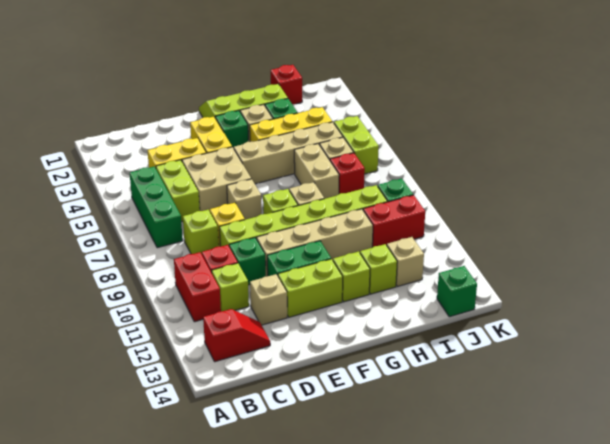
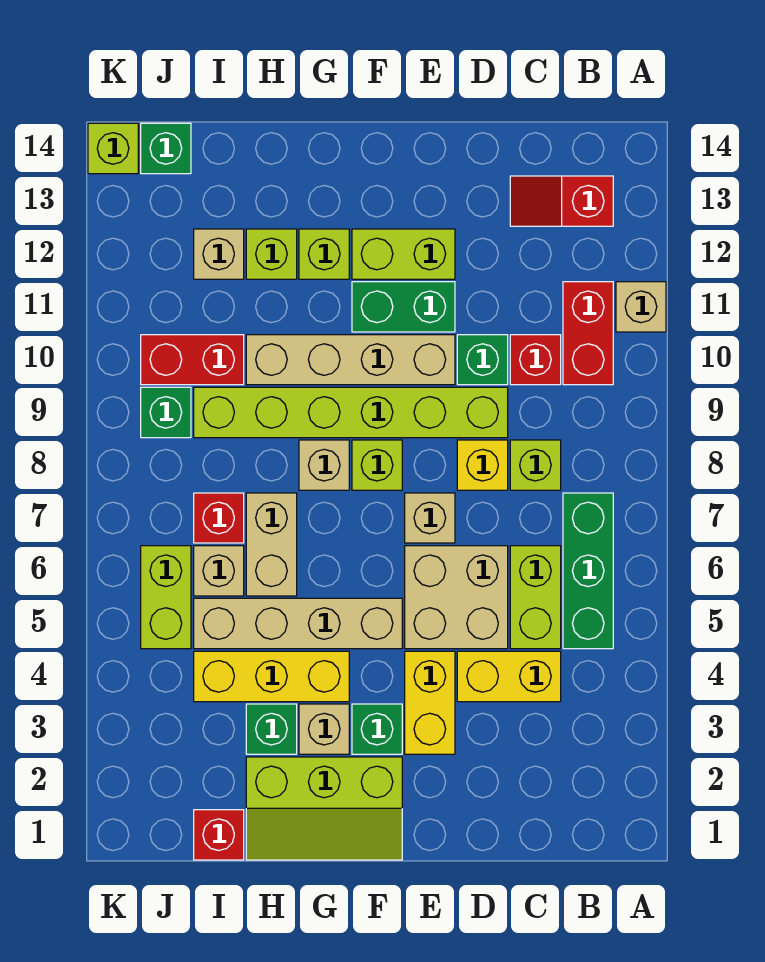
lime brick C11 level 1 -> lime brick K14 level 1
tan brick D12 level 1 -> tan brick A11 level 1

